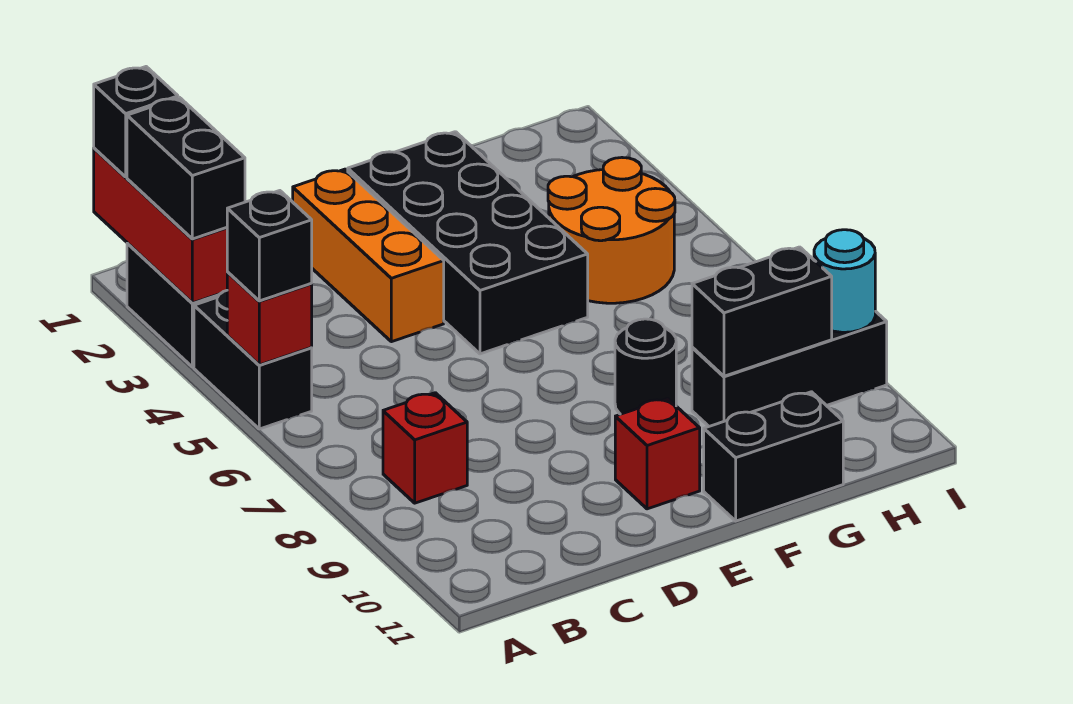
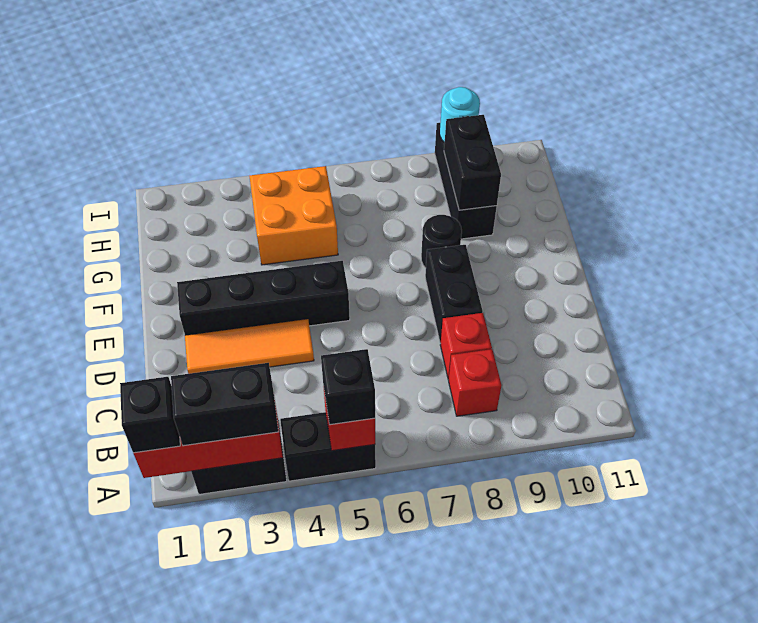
orange brick D2:D4 level 1 -> orange tile D2:D4 level 1
black brick E2:F5 level 1 -> black brick E2:E5 level 1
red brick E10 level 1 -> red brick C8 level 1
black brick F11:G11 level 1 -> black brick D8:E8 level 1
orange round brick G4:H5 level 1 -> orange brick G4:H5 level 1

